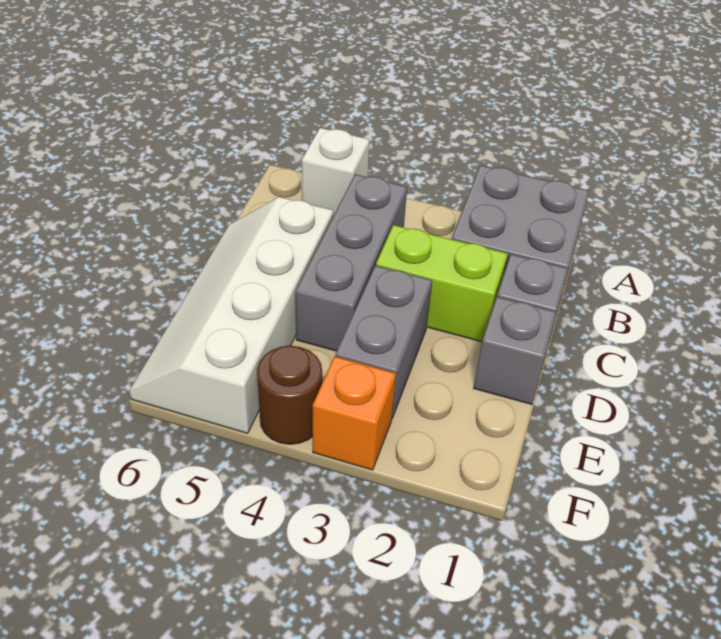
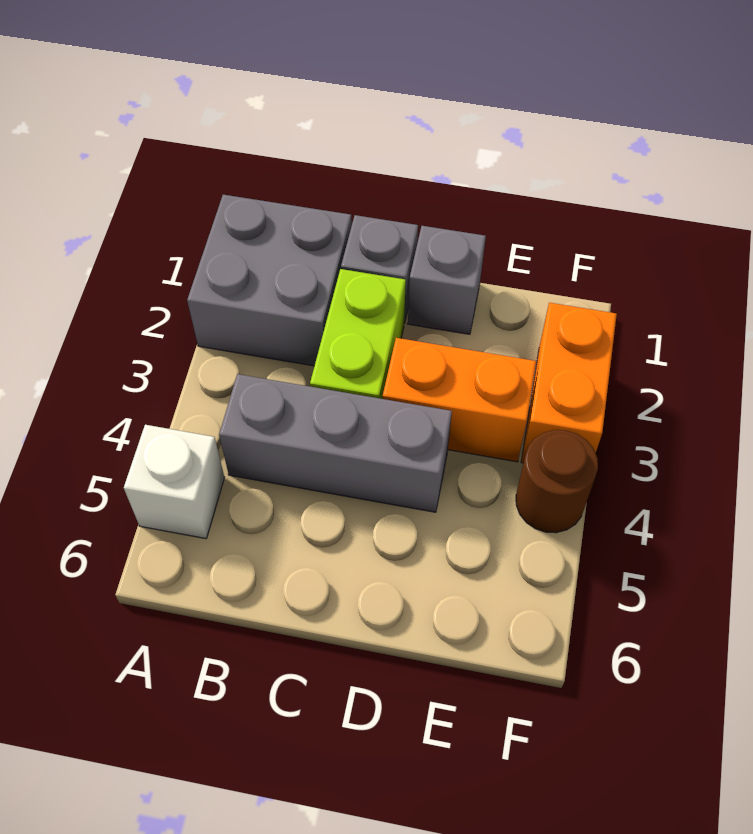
white slope C5:F6 level 1 top 5 -> none
grey brick D3:E3 level 1 -> orange brick D3:E3 level 1
orange brick F3 level 1 -> orange brick F2:F3 level 1

